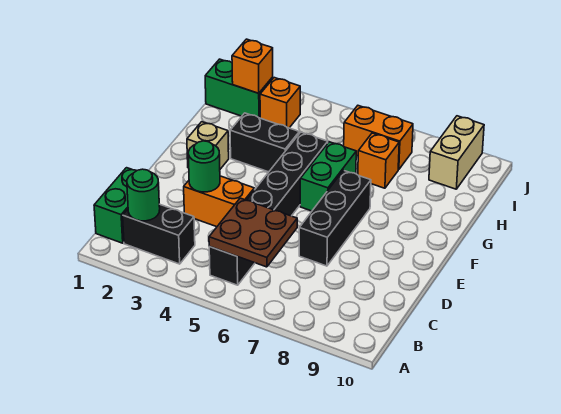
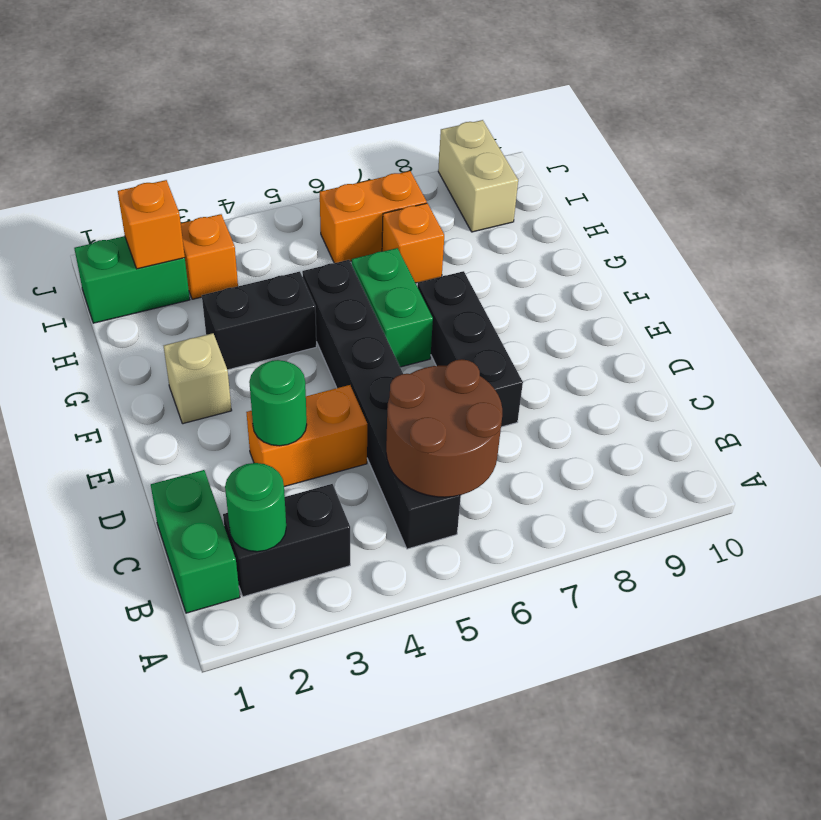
brown plate B5:C6 level 2 -> brown round brick B5:C6 level 2

